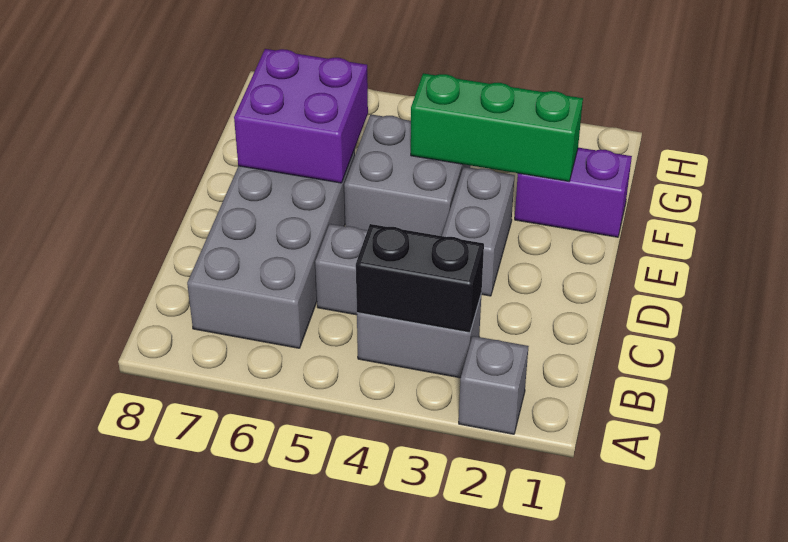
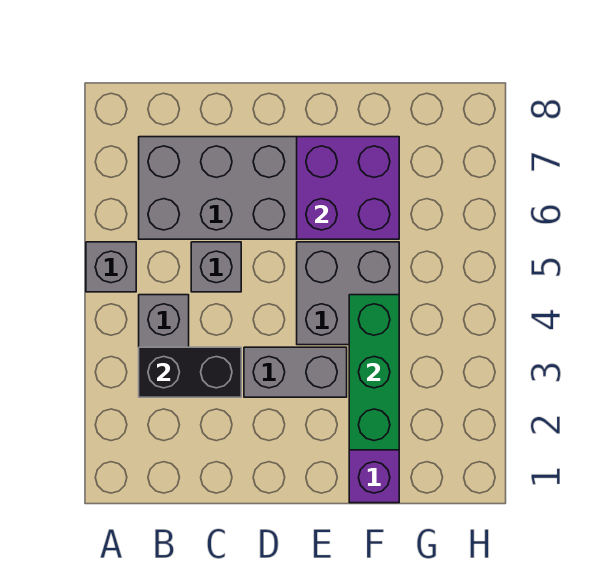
grey brick A2 level 1 -> grey brick A5 level 1
black brick B3:B4 level 2 -> black brick B3:C3 level 2

